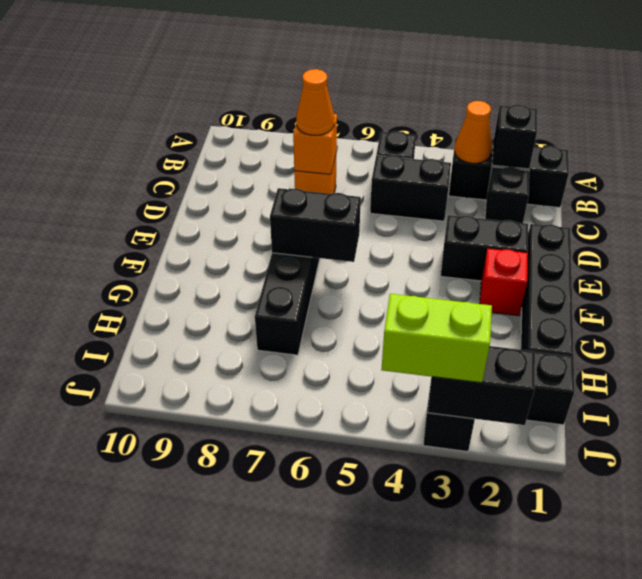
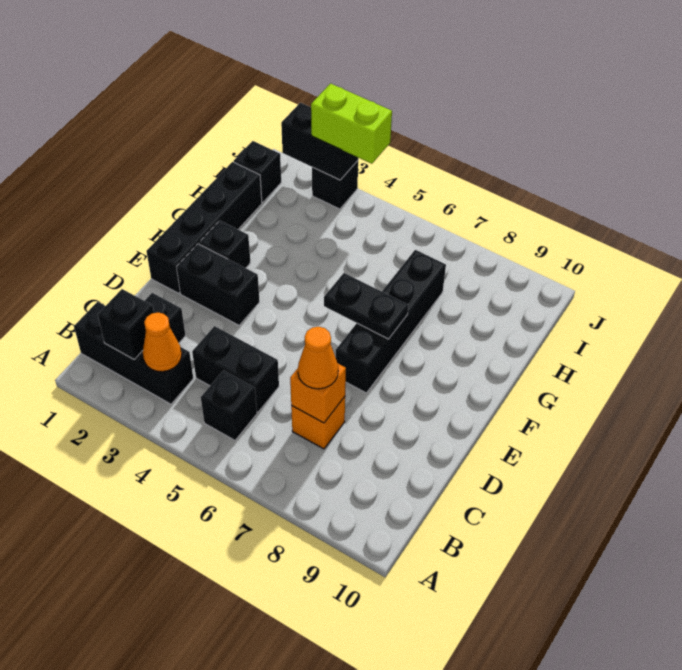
red brick F2 level 1 -> black brick F2 level 1
black brick F6:F7 level 2 -> black plate F6:F7 level 2

